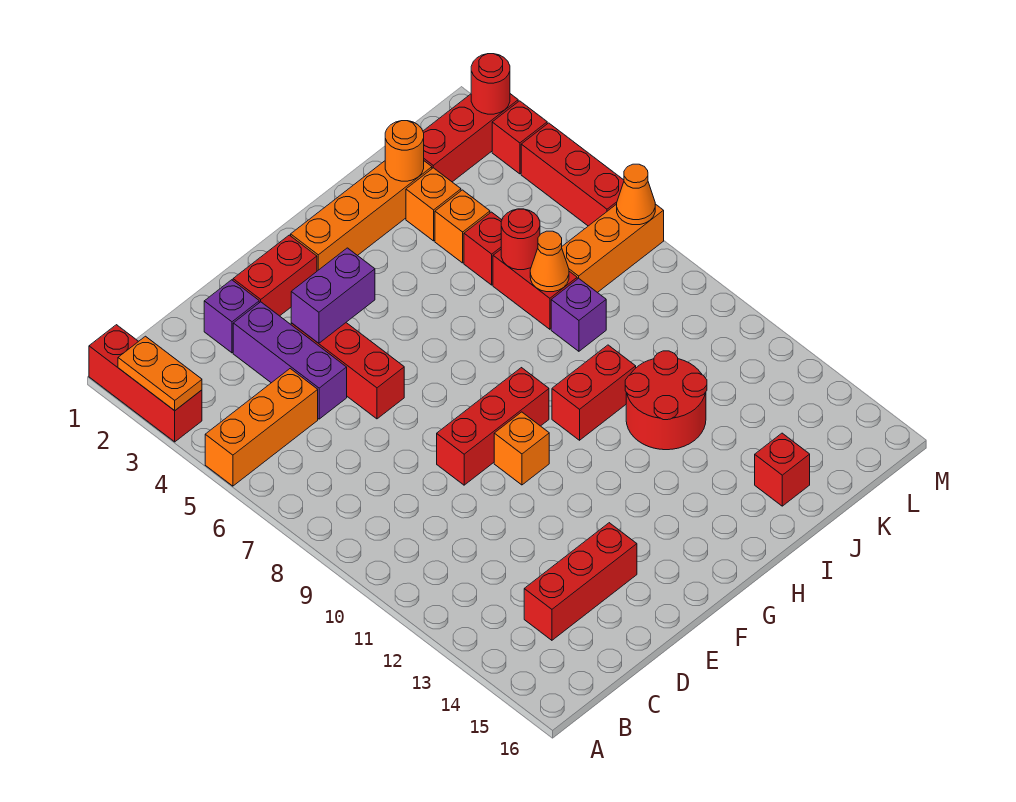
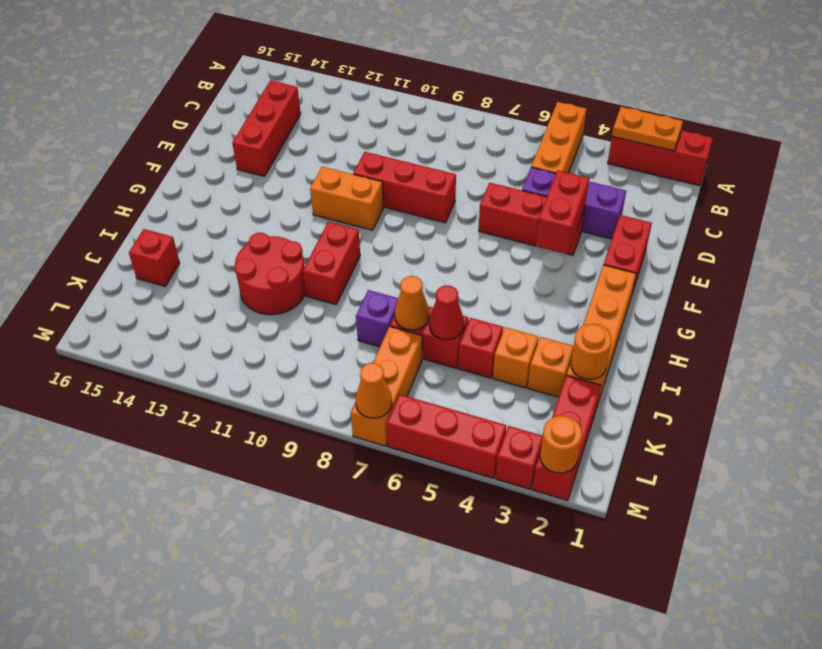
purple brick D2 level 1 -> none
purple brick E4:F4 level 2 -> red brick E4:F4 level 2
red brick E9:G9 level 1 -> red brick E8:E10 level 1
orange brick F10 level 1 -> orange brick F10:F11 level 1
red round brick J6 level 2 -> red cone J6 level 2
red round brick M2 level 2 -> orange round brick M2 level 2

